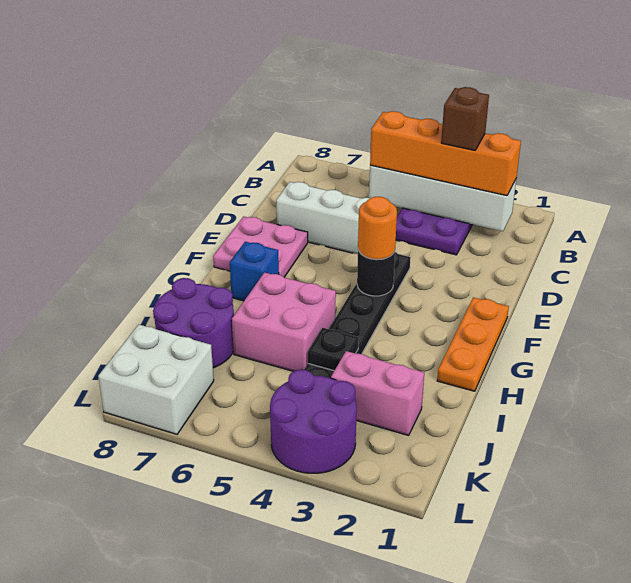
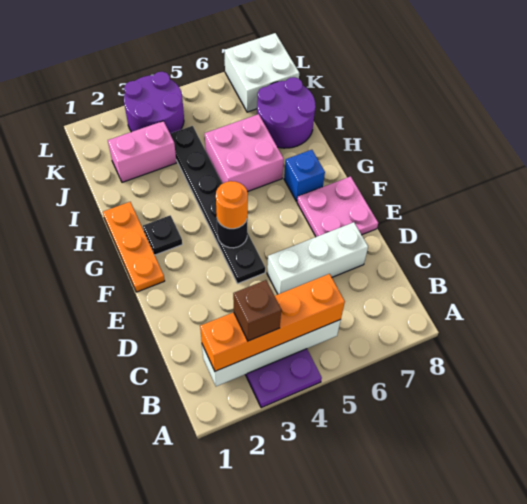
black plate I4 level 2 -> black plate G2 level 1

